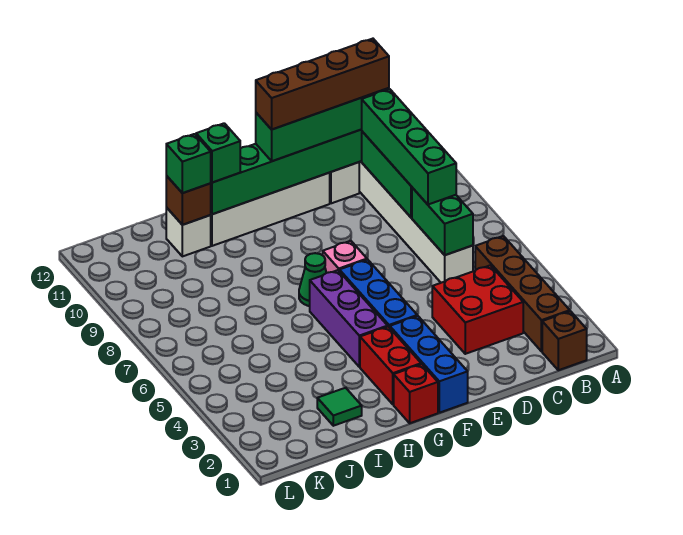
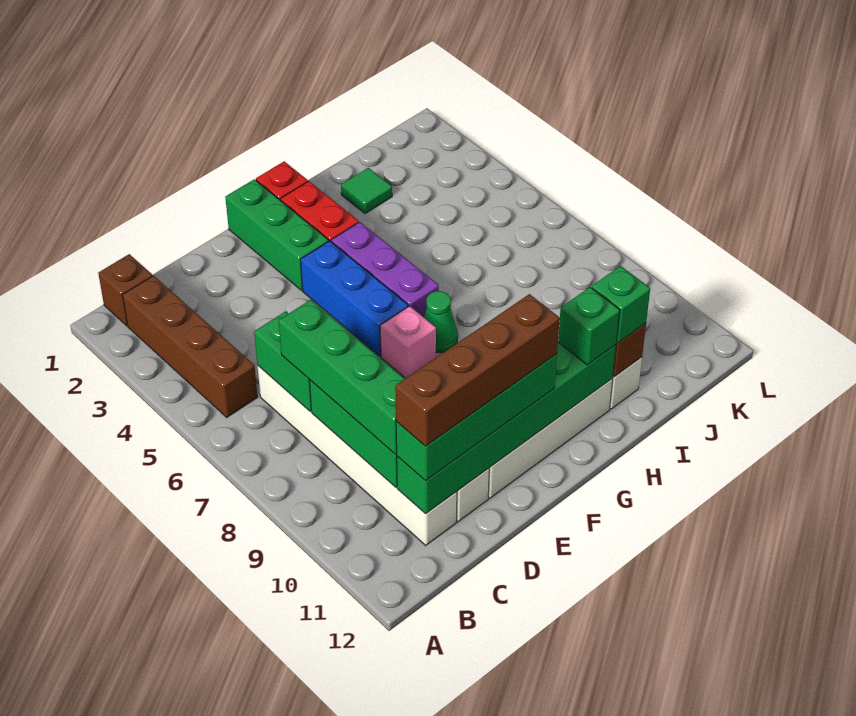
red brick C3:D4 level 1 -> none
blue brick F1:F3 level 1 -> green brick F1:F3 level 1

